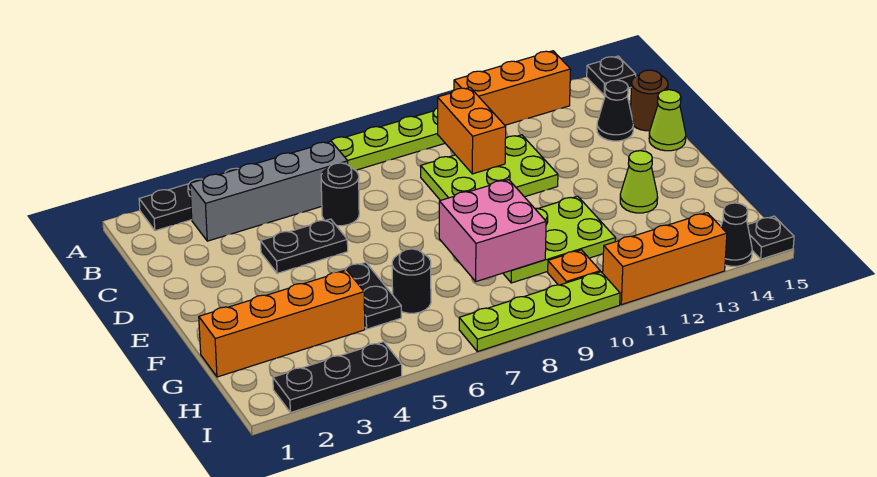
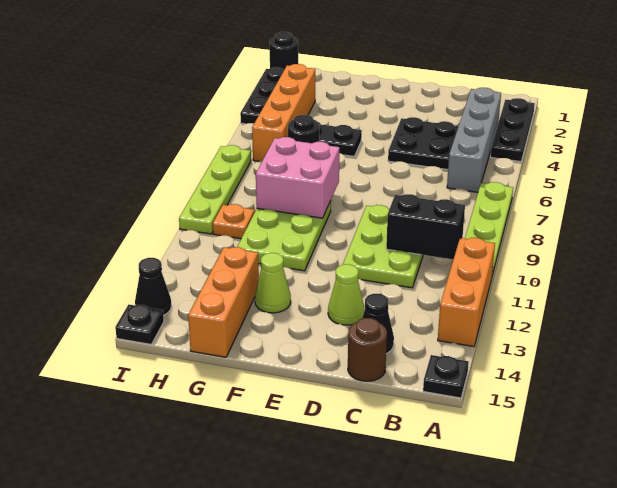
orange brick B10:C10 level 2 -> black brick B10:C10 level 2
black round brick C6 level 1 -> black round brick I1 level 1
black plate D4:D5 level 1 -> black plate C4:D5 level 1
lime cone D15 level 1 -> lime cone D13 level 1
orange brick G1:G4 level 1 -> orange brick H3:H6 level 1
orange brick I11:I13 level 1 -> orange brick G13:G15 level 1

